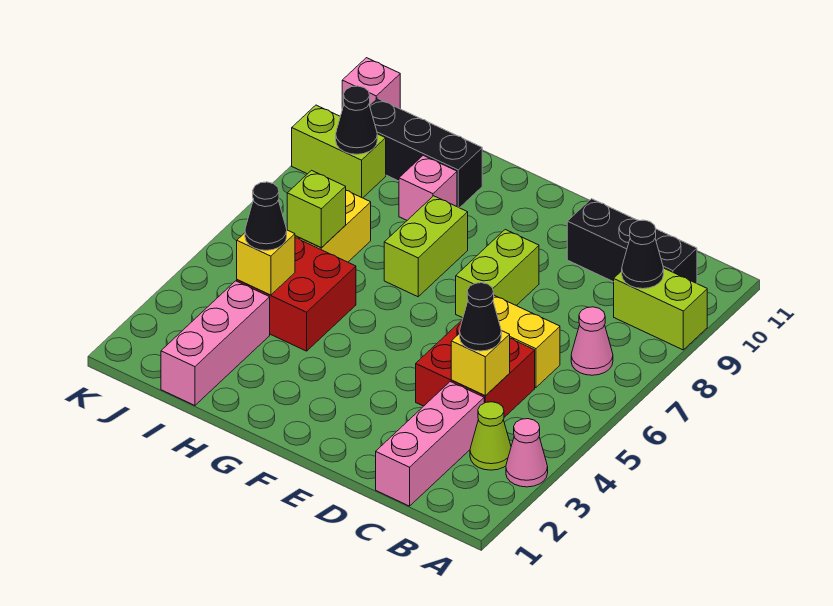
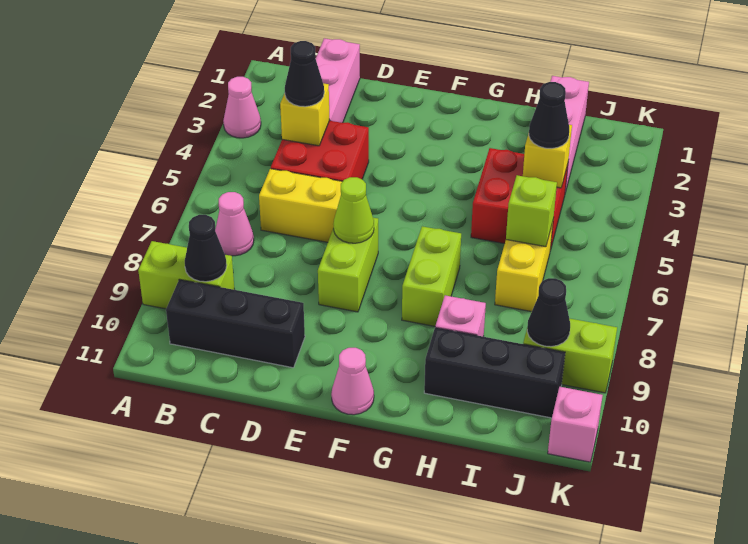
lime cone B3 level 1 -> lime cone E7 level 2
none -> pink cone F11 level 1

